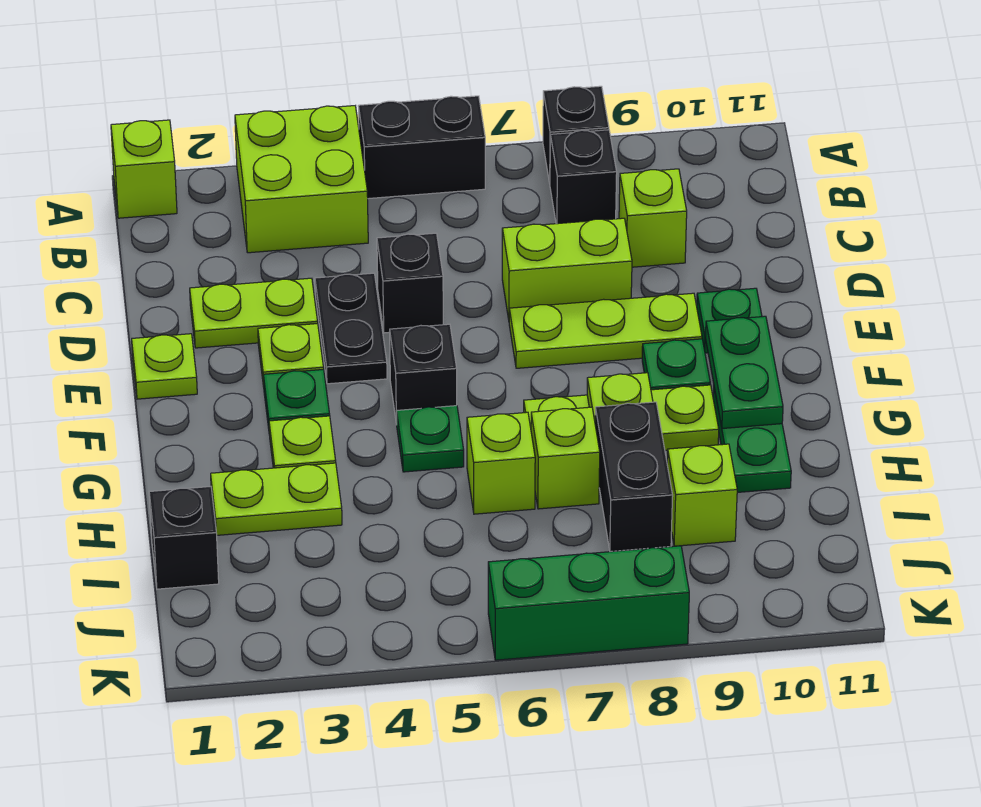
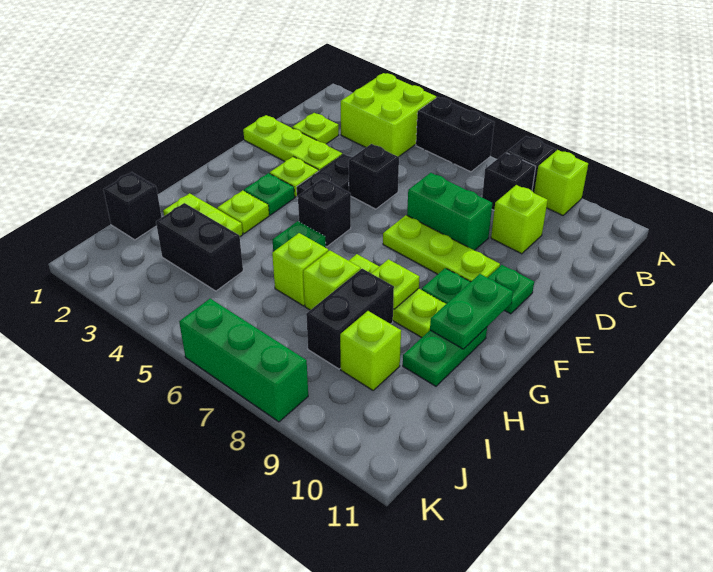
lime brick A1 level 1 -> lime brick A9 level 1
lime plate D2:D3 level 1 -> lime plate D1:D3 level 1
lime brick D7:D8 level 1 -> green brick D7:D8 level 1
lime plate E1 level 1 -> lime plate C2 level 1
none -> black brick I3:I4 level 1

